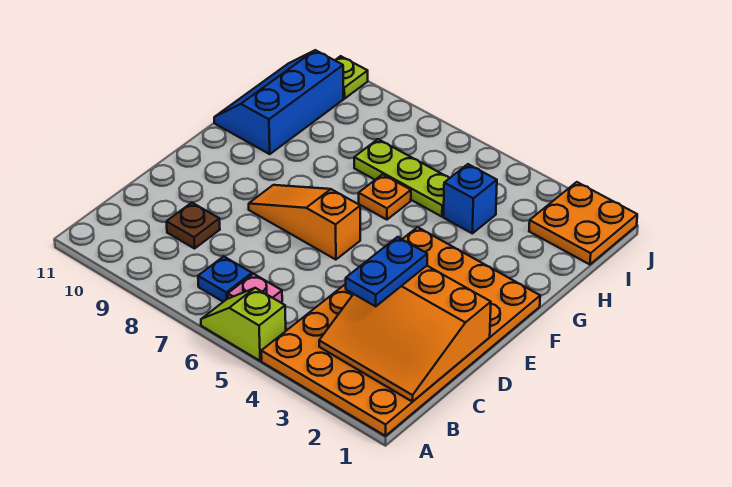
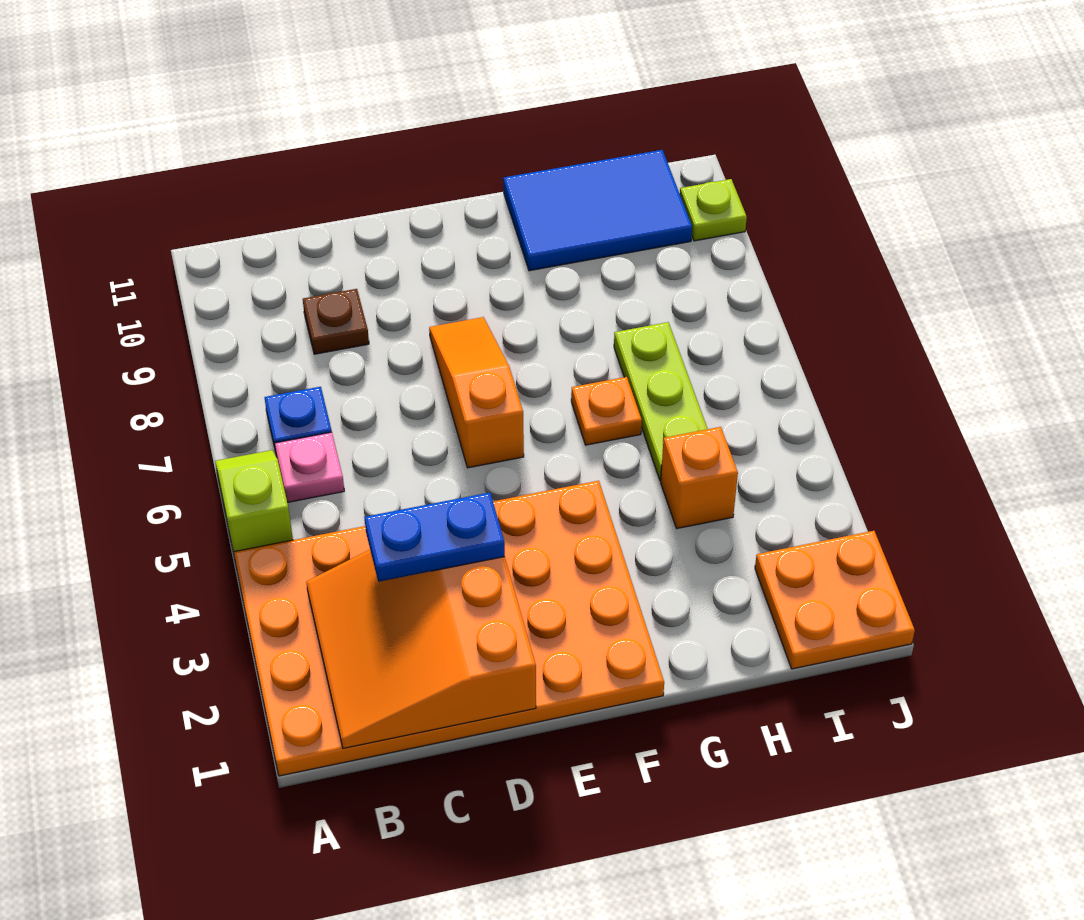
blue slope G10:I11 level 1 top 10 -> blue tile G10:I11 level 1
blue brick H4 level 1 -> orange brick H4 level 1

